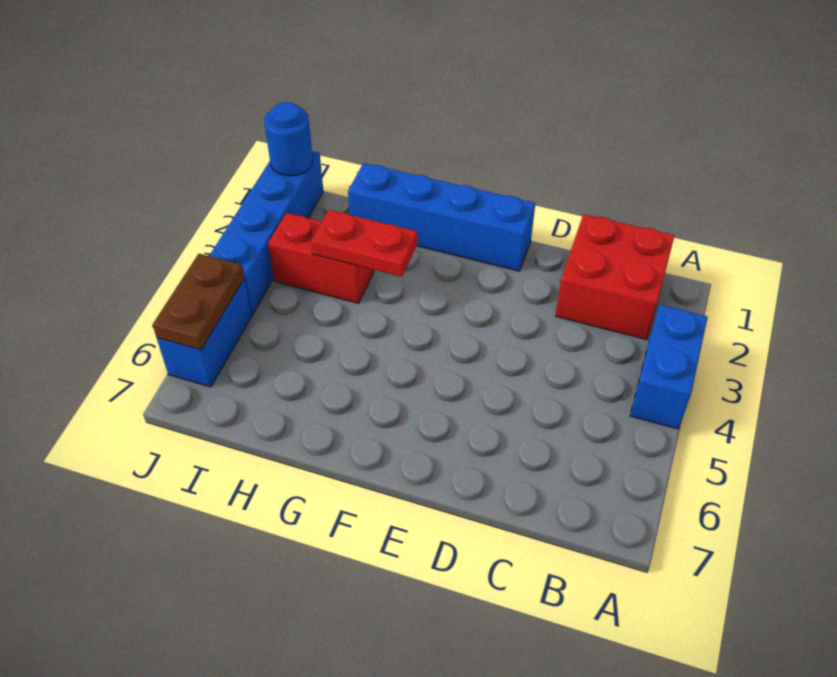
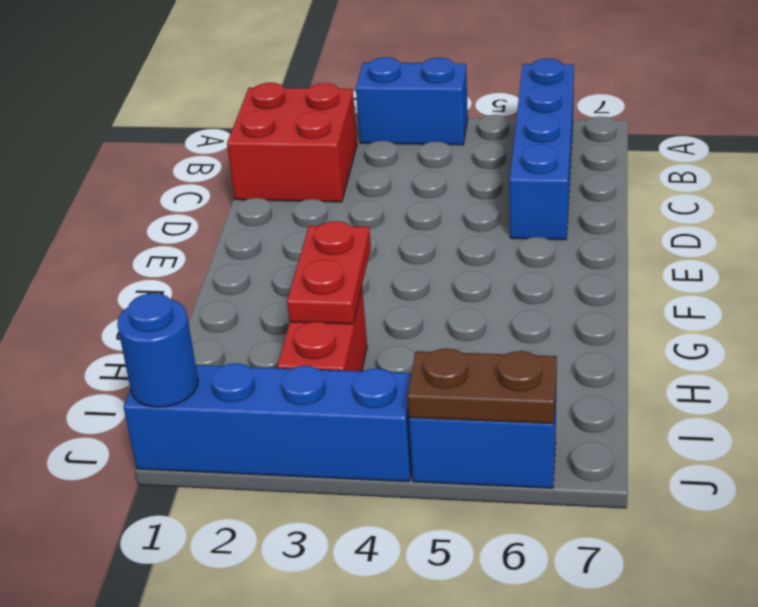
blue brick E1:H1 level 1 -> blue brick A6:D6 level 1

